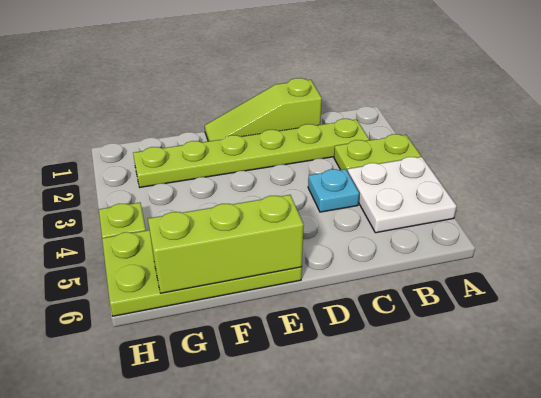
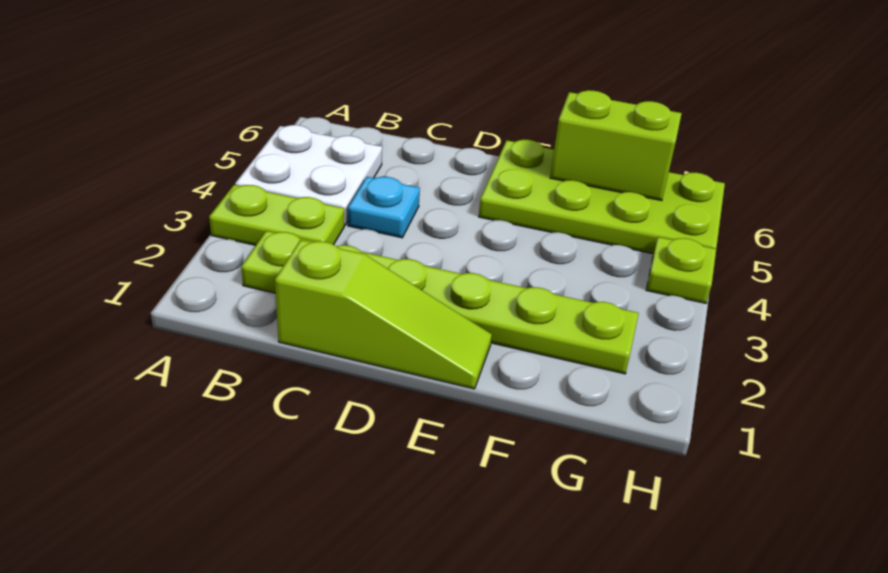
lime brick E6:G6 level 2 -> lime brick F6:G6 level 2

